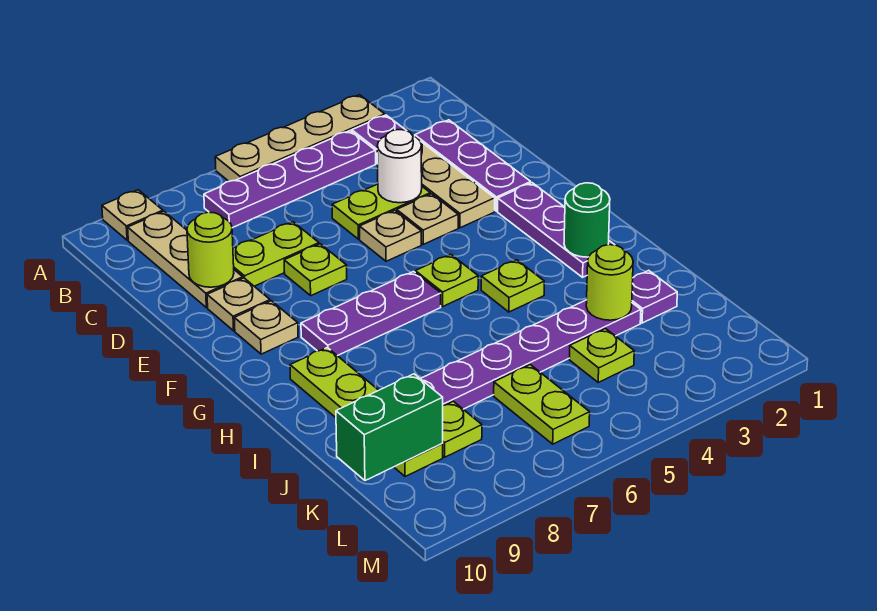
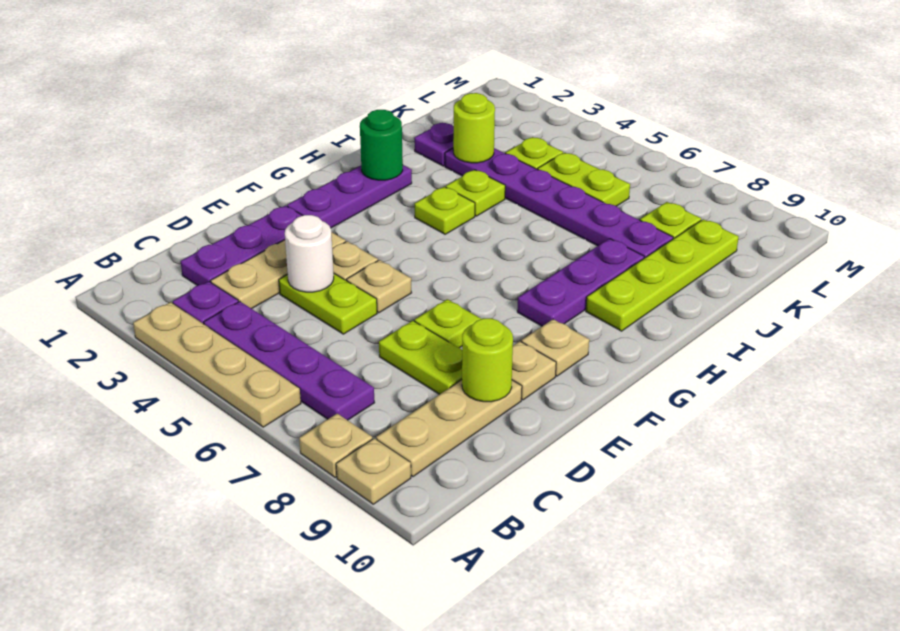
none -> tan plate A8 level 1
lime plate G5 level 1 -> lime plate I4 level 1
purple plate G6:G8 level 1 -> purple plate G8:I8 level 1
lime plate K6:L6 level 1 -> lime plate K5:K6 level 1
green brick K9:K10 level 2 -> none

